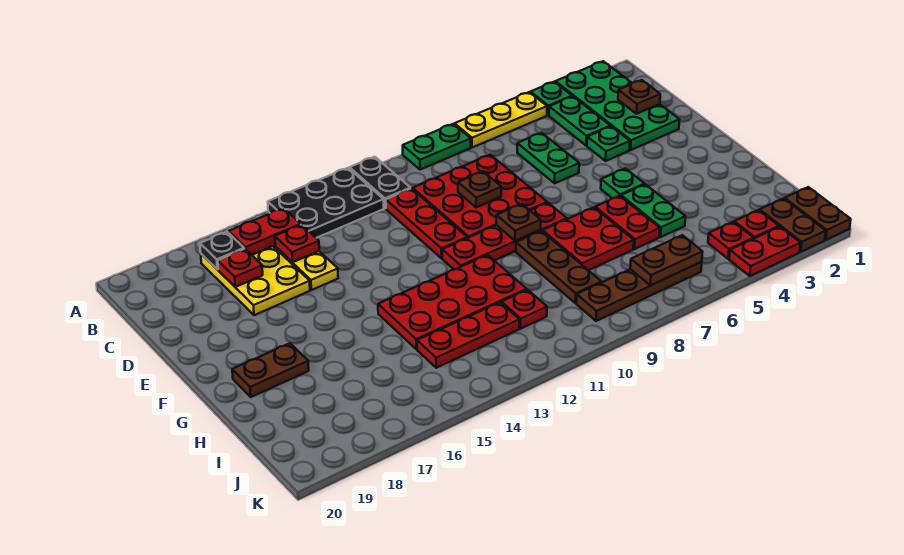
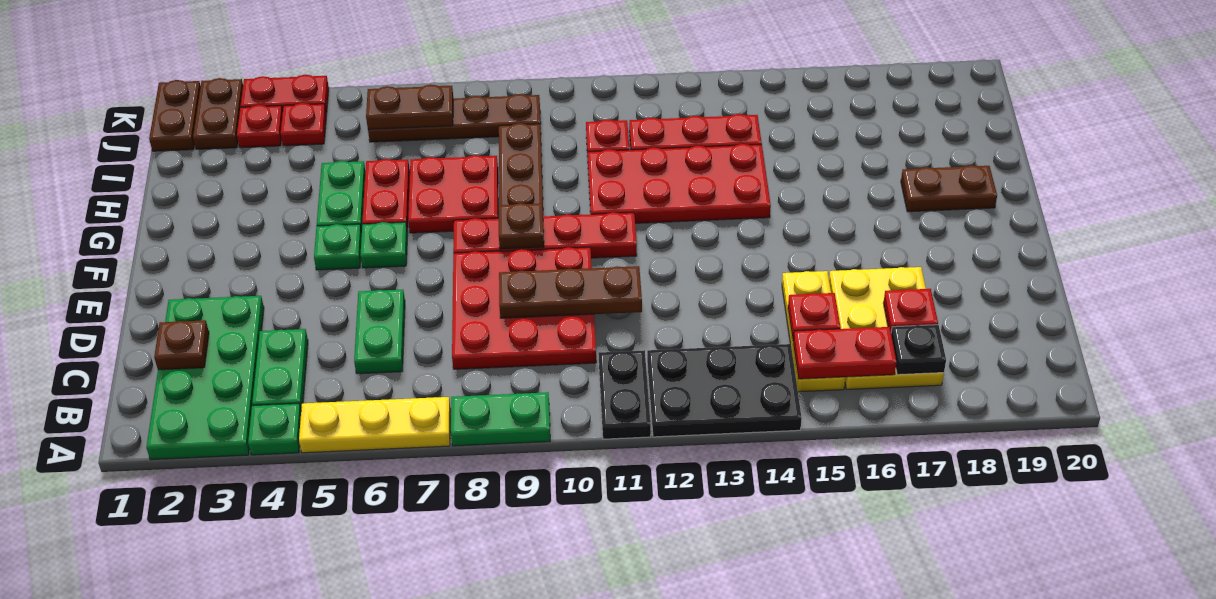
red plate C11:E11 level 1 -> none
green plate D4 level 1 -> green plate F6 level 1
brown plate D9 level 2 -> brown plate D9:D11 level 2

